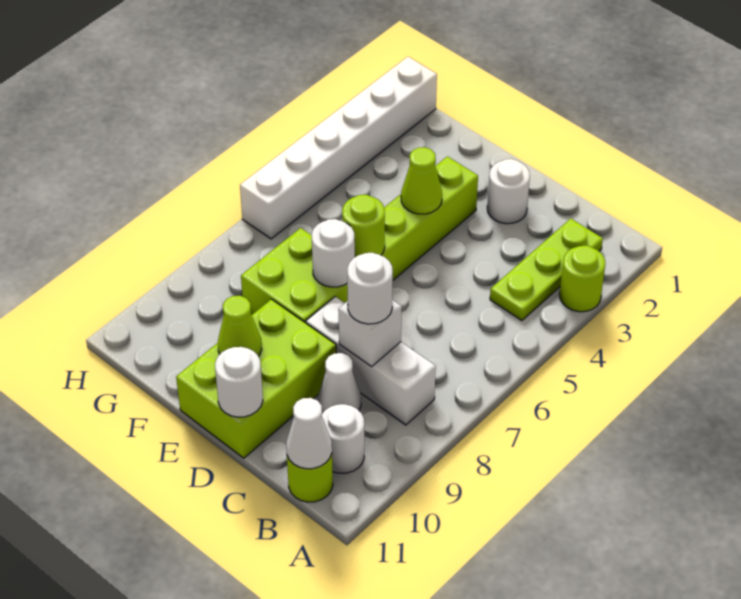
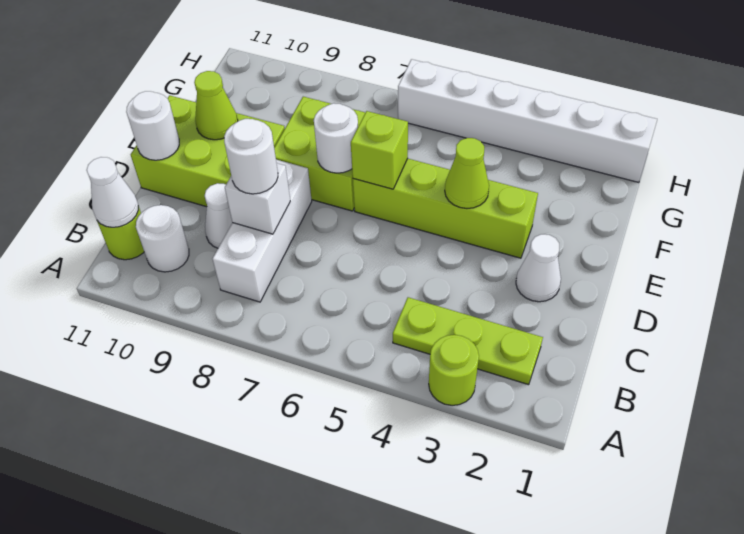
white round brick D2 level 1 -> white cone D2 level 1
lime round brick E6 level 2 -> lime brick E6 level 2

